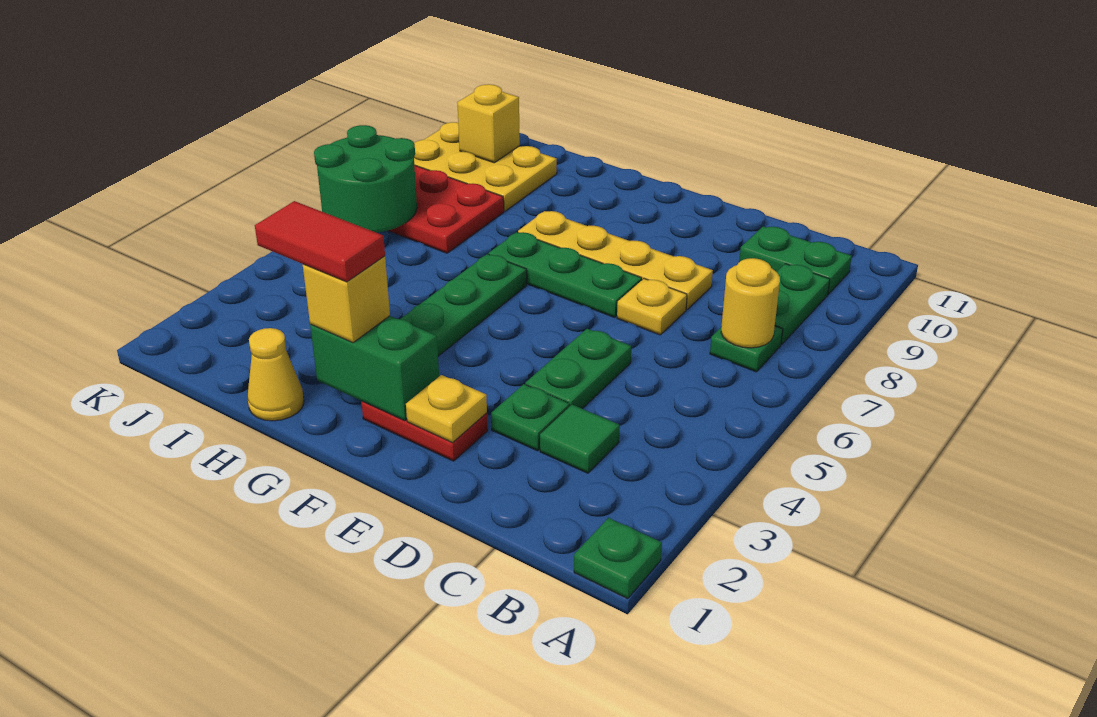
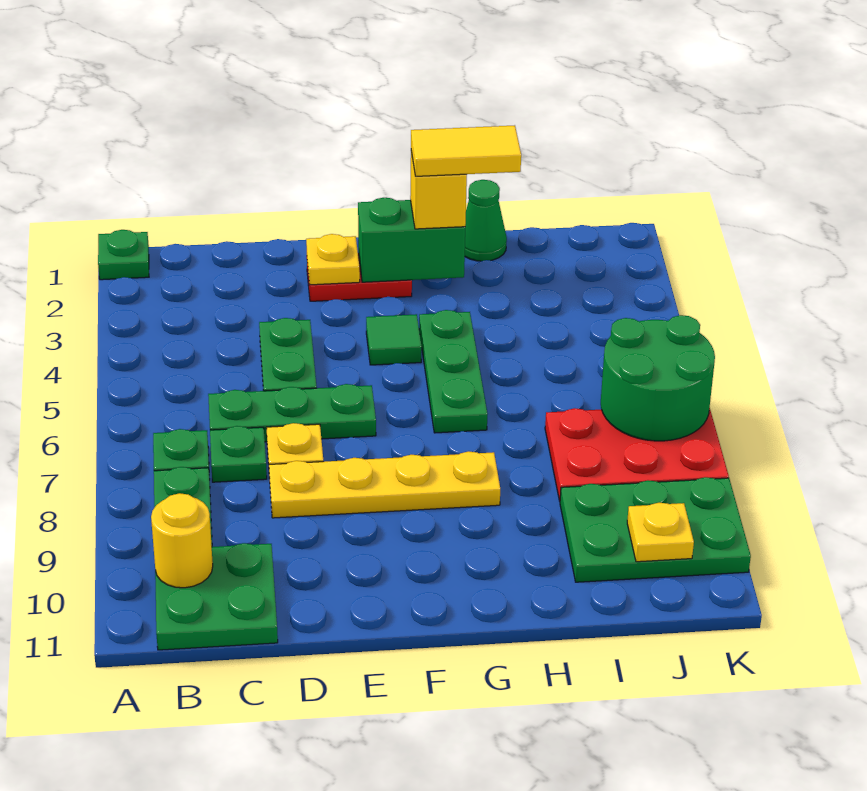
yellow round brick B7 level 2 -> yellow round brick B10 level 2
green plate B10:C10 level 1 -> green plate B10:C11 level 1
green tile C3 level 1 -> green tile F4 level 1
green plate D3 level 1 -> green plate C7 level 1
green plate E7:G7 level 1 -> green plate C6:E6 level 1
red tile G2:H2 level 4 -> yellow tile G2:H2 level 4
yellow cone H1 level 1 -> green cone H1 level 1
yellow plate I9:K10 level 1 -> green plate I9:K10 level 1
yellow brick J10 level 2 -> yellow plate J10 level 2

